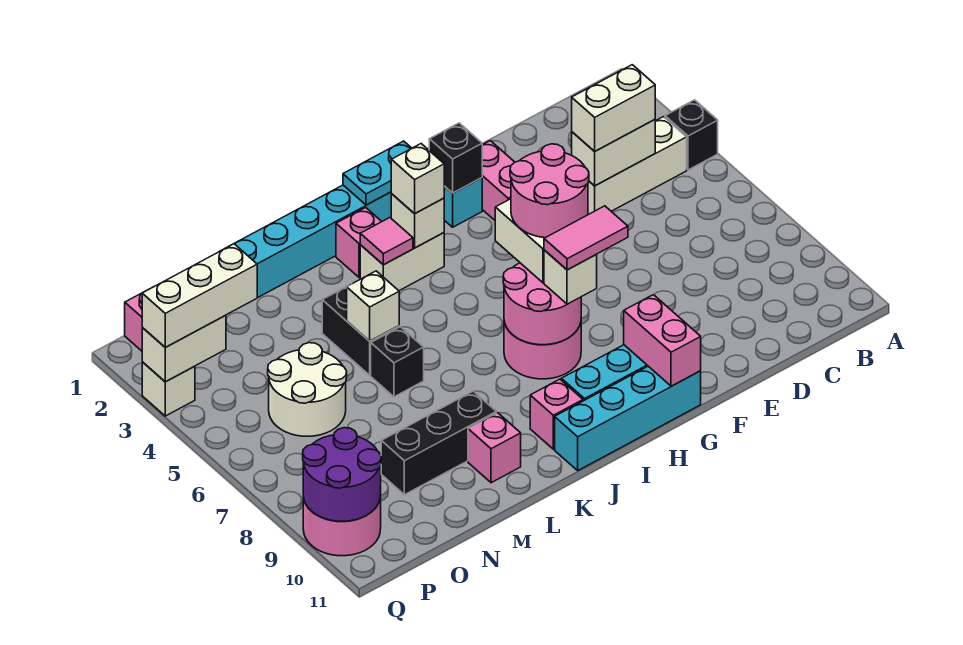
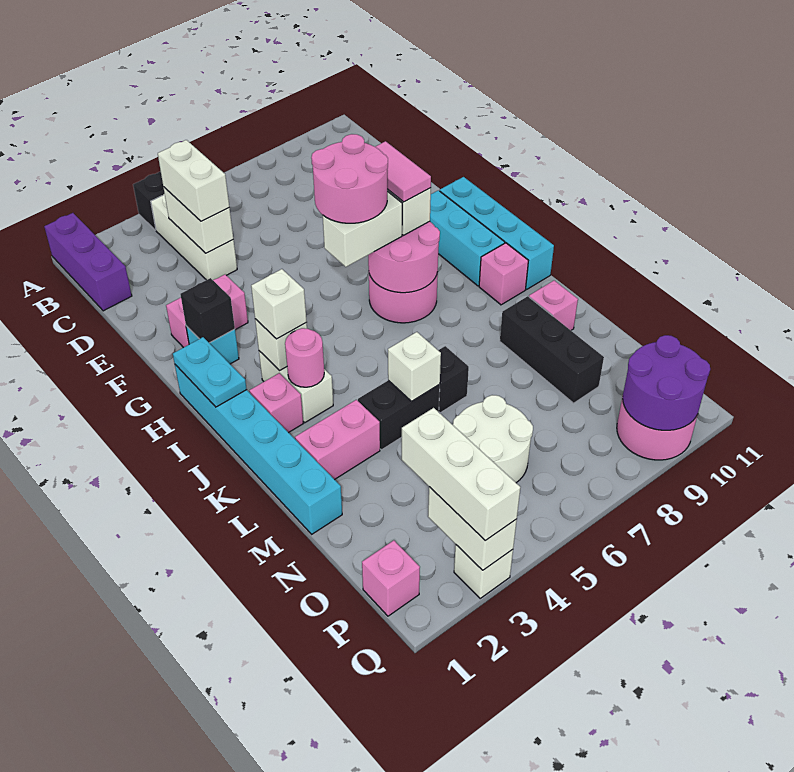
none -> purple brick A1:C1 level 1
pink brick G10:G11 level 2 -> pink brick L2:L3 level 1
pink tile J3 level 2 -> pink round brick J3 level 2

